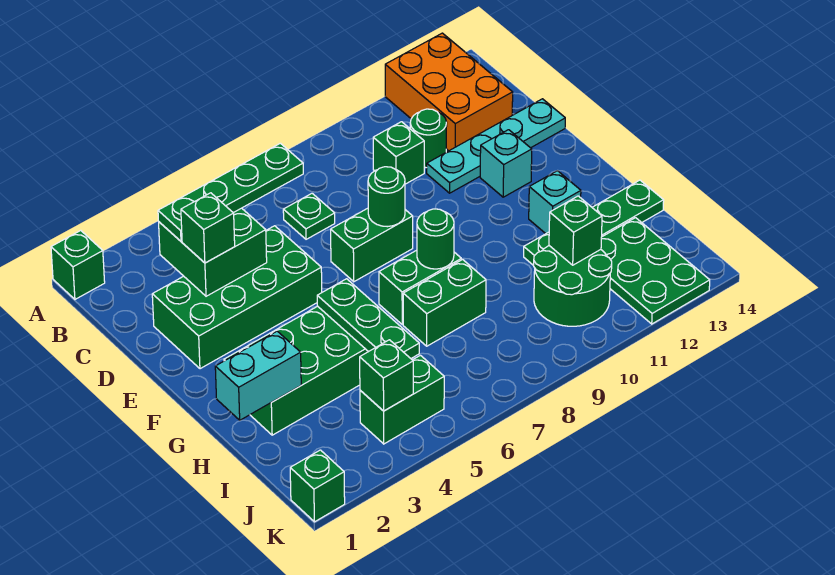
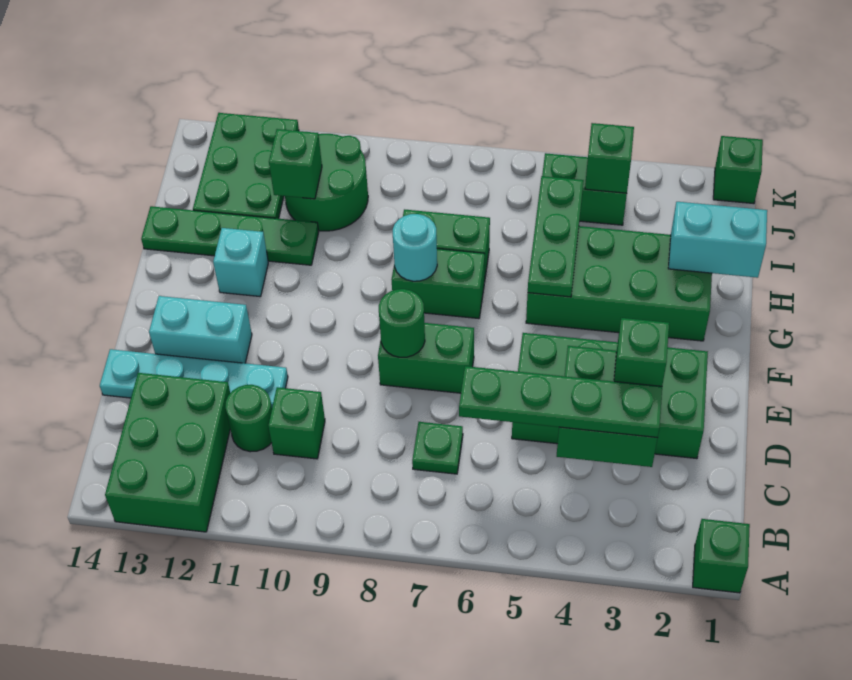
orange brick A12:C13 level 1 -> green brick A12:C13 level 1
cyan brick E12 level 1 -> cyan brick E12:E13 level 1
green round brick G8 level 2 -> cyan round brick G8 level 2

